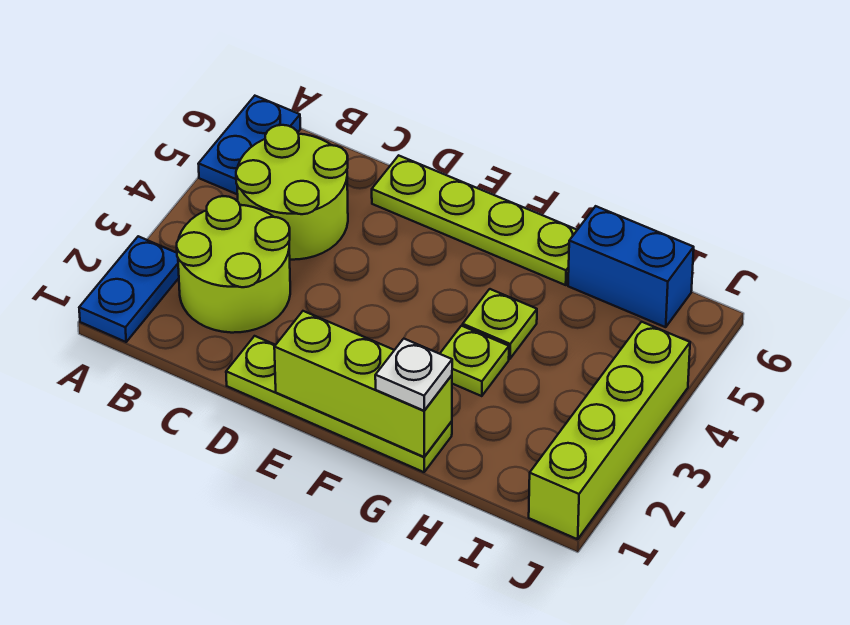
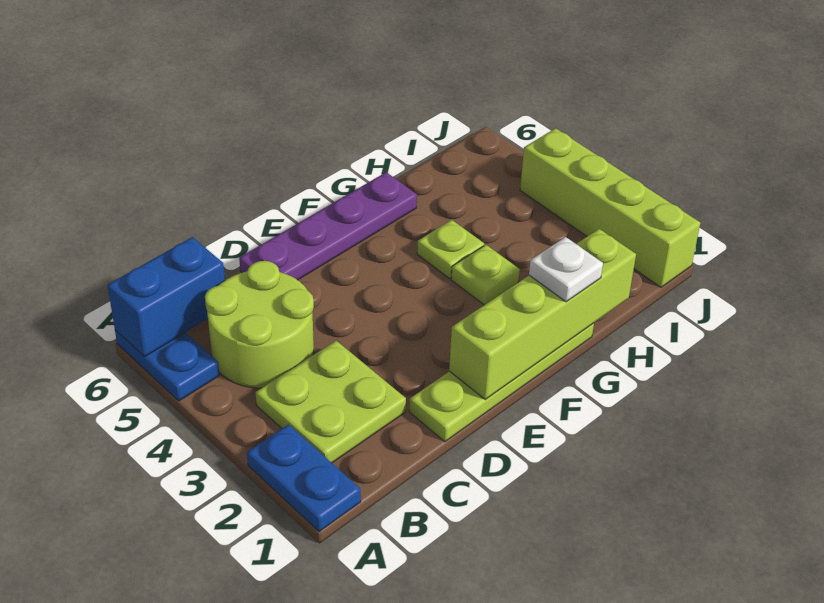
lime round brick B2:C3 level 1 -> lime plate B2:C3 level 1
lime plate D6:G6 level 1 -> purple plate D6:G6 level 1
lime brick E1:G1 level 2 -> lime brick E1:H1 level 2
blue brick H6:I6 level 1 -> blue brick A6:B6 level 2

